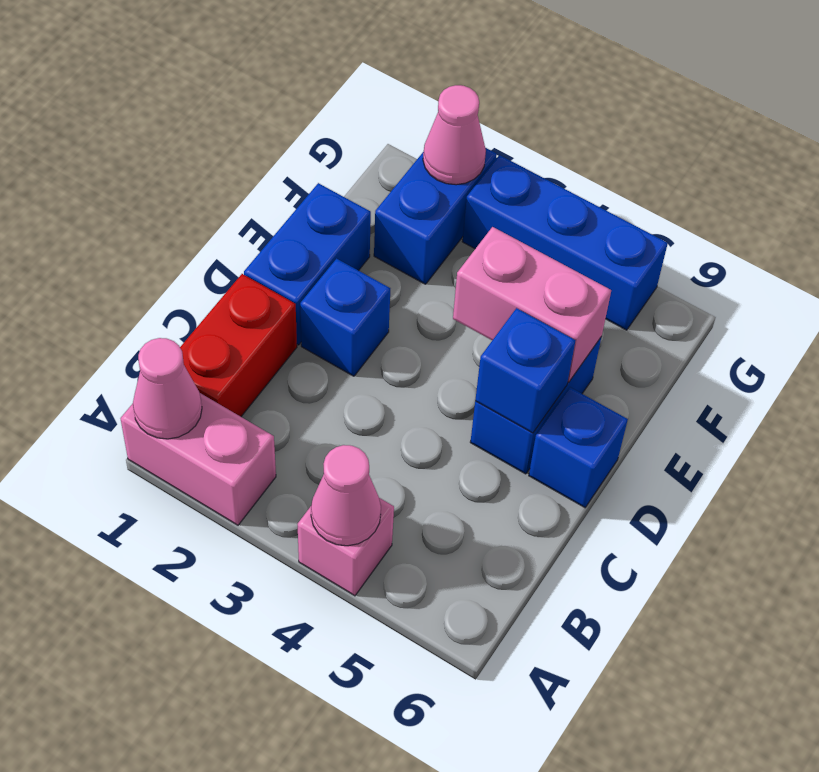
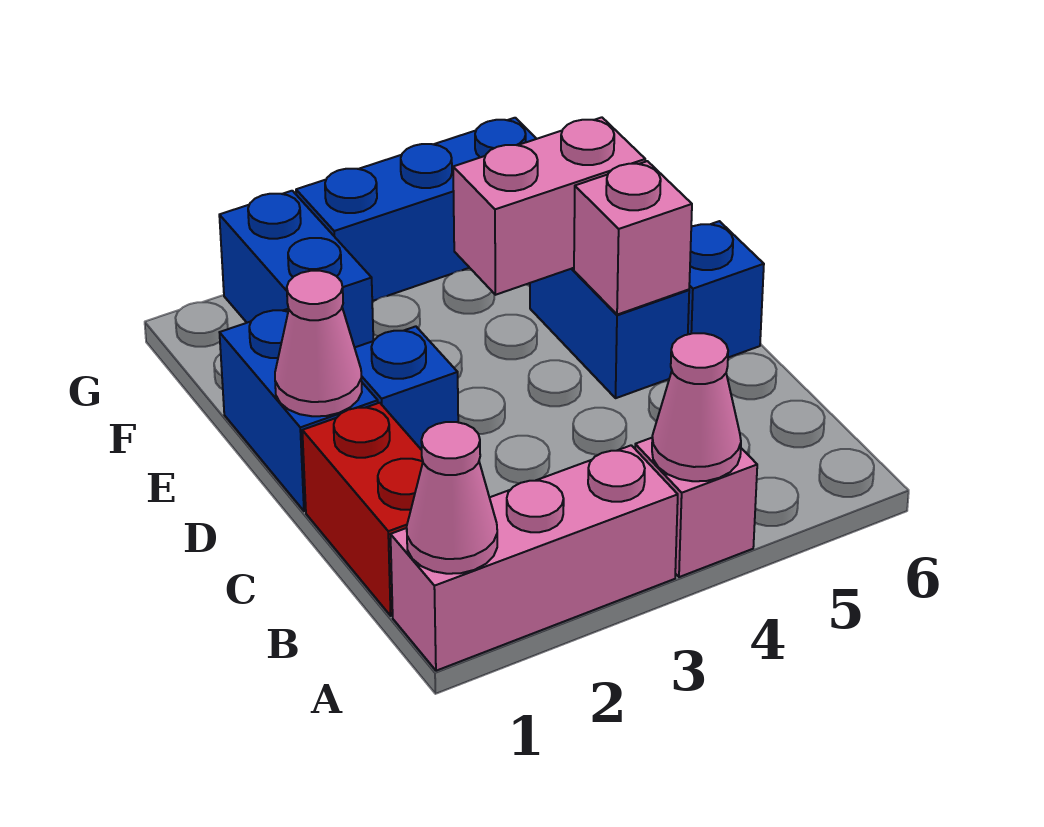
pink brick A1:A2 level 1 -> pink brick A1:A3 level 1
blue brick D5 level 2 -> pink brick D5 level 2
pink cone G2 level 2 -> pink cone D1 level 2

